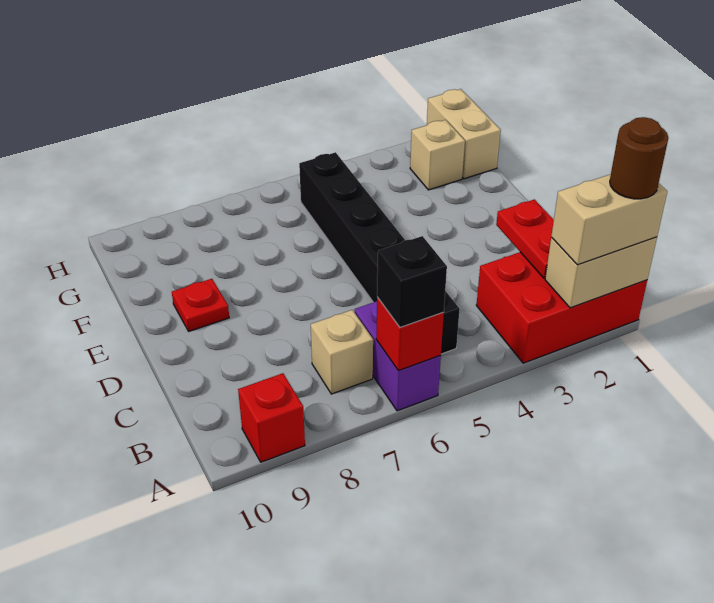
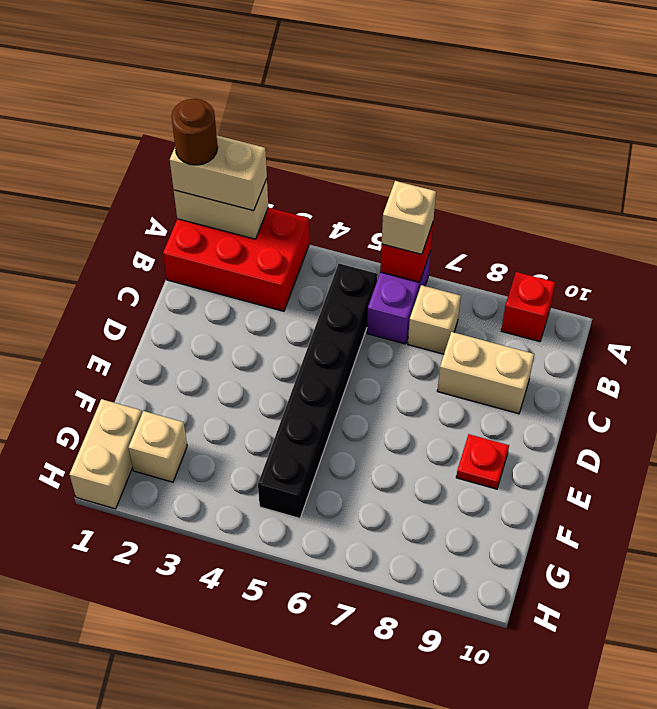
black brick A6 level 3 -> tan brick A6 level 3
red plate B2:C2 level 2 -> none
none -> tan brick C8:C9 level 1

